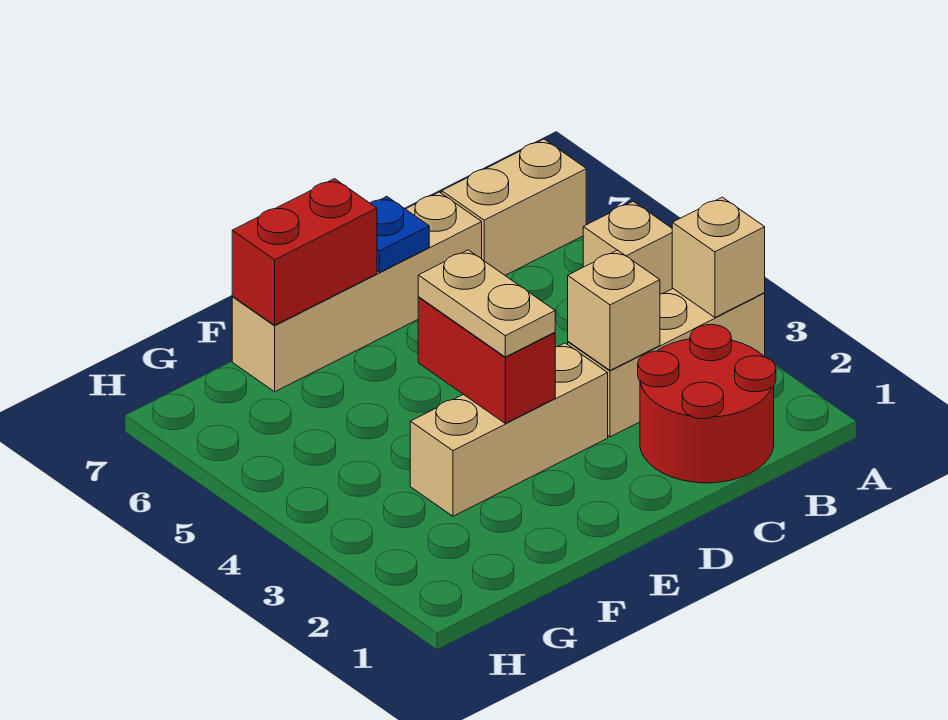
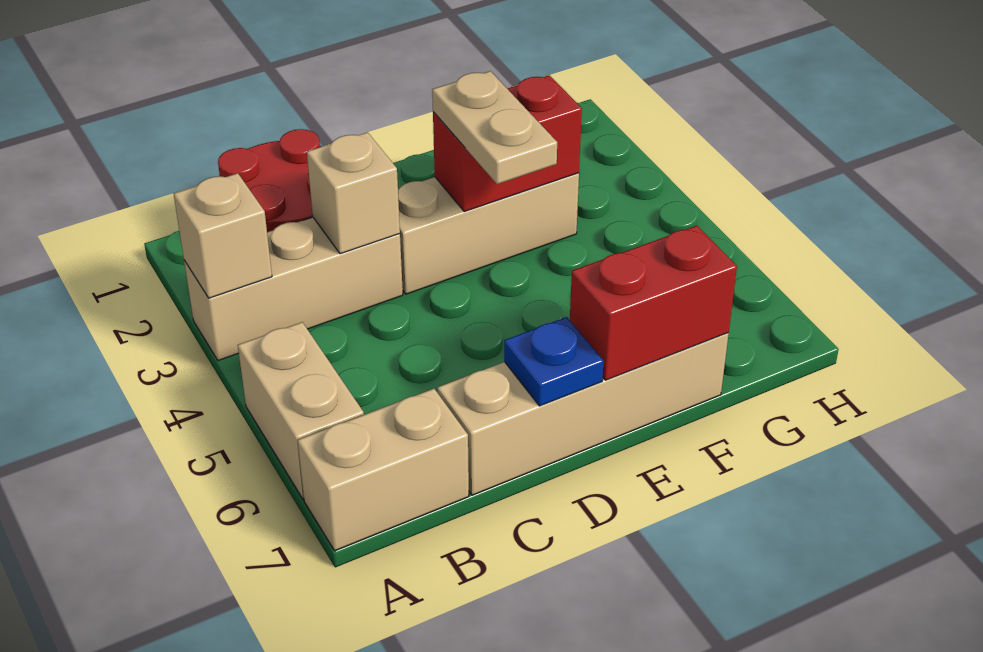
tan brick A5 level 1 -> tan brick A5:A6 level 1
red brick E3:E4 level 2 -> red brick E3:F3 level 2

